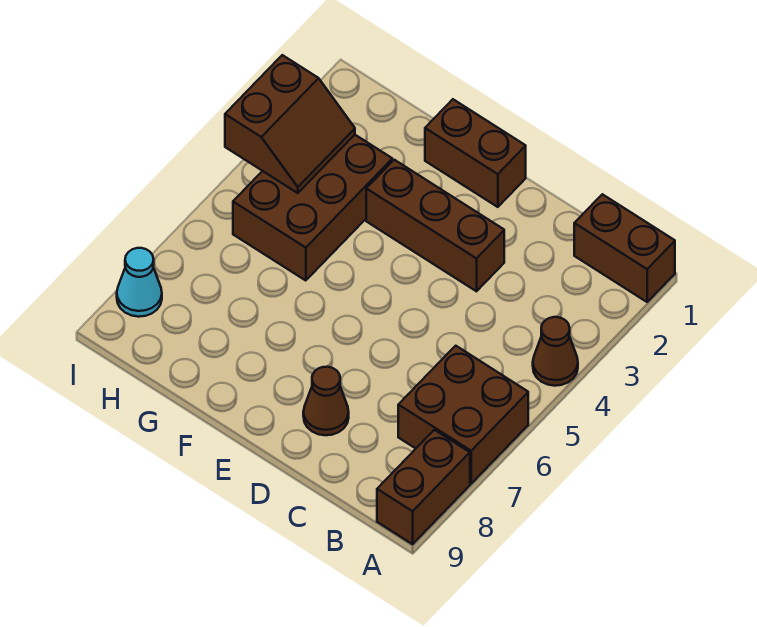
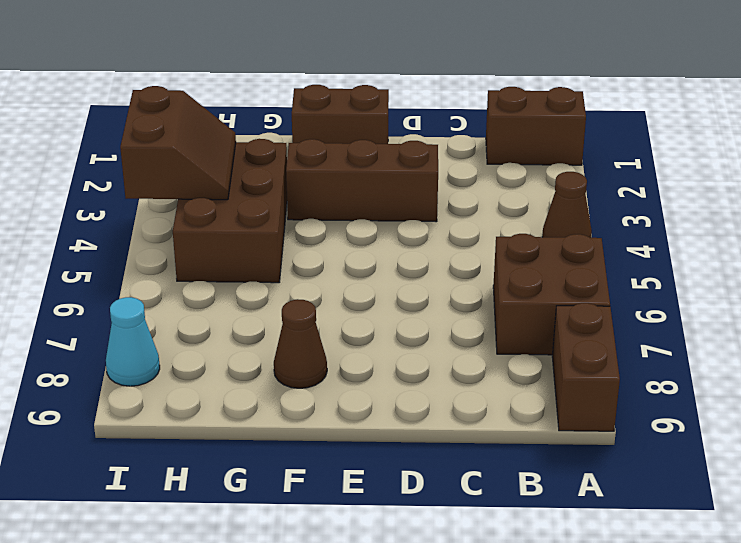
brown cone D8 level 1 -> brown cone F8 level 1

